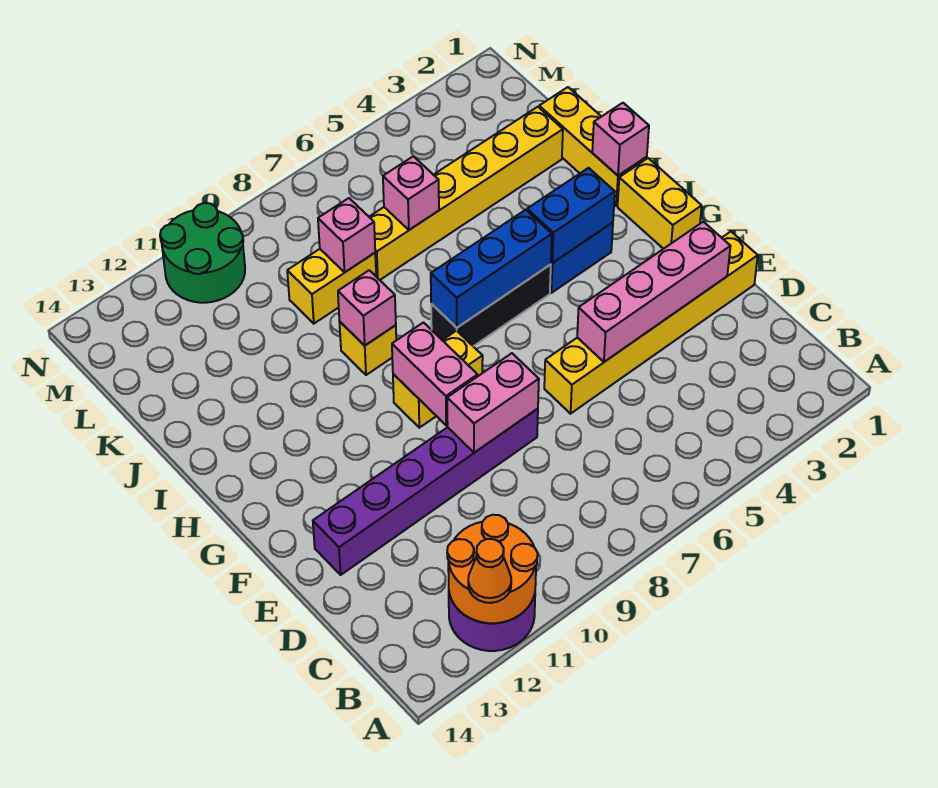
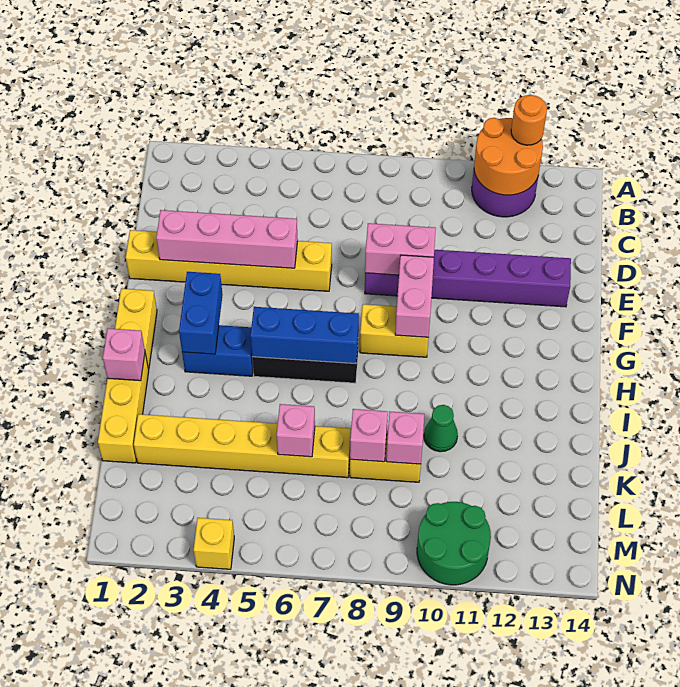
orange cone A12 level 3 -> orange round brick A12 level 3
blue brick H3:H4 level 2 -> blue brick G3:H3 level 2
yellow brick I9 level 1 -> yellow brick N4 level 1
pink brick I9 level 2 -> pink brick K9 level 2
none -> green cone J10 level 1

